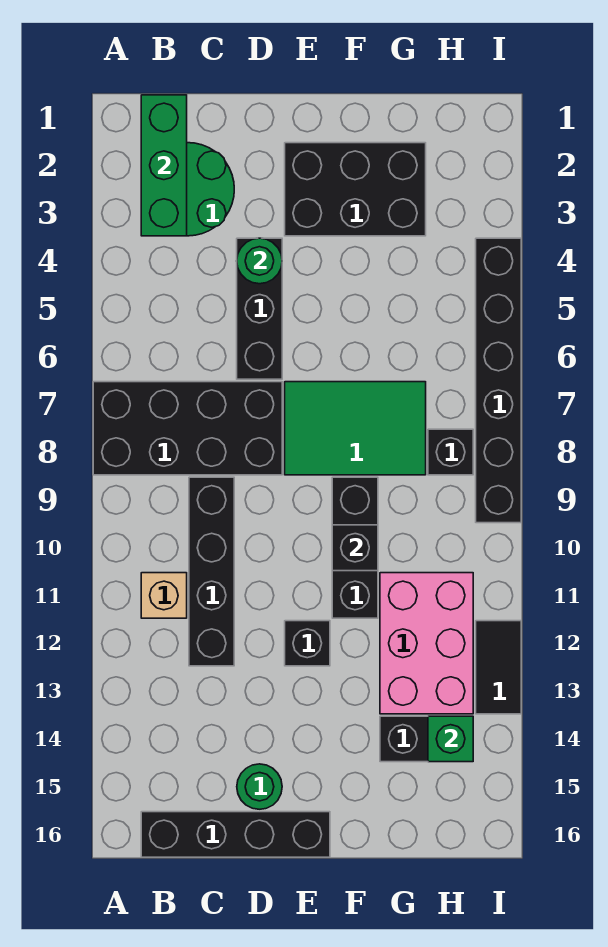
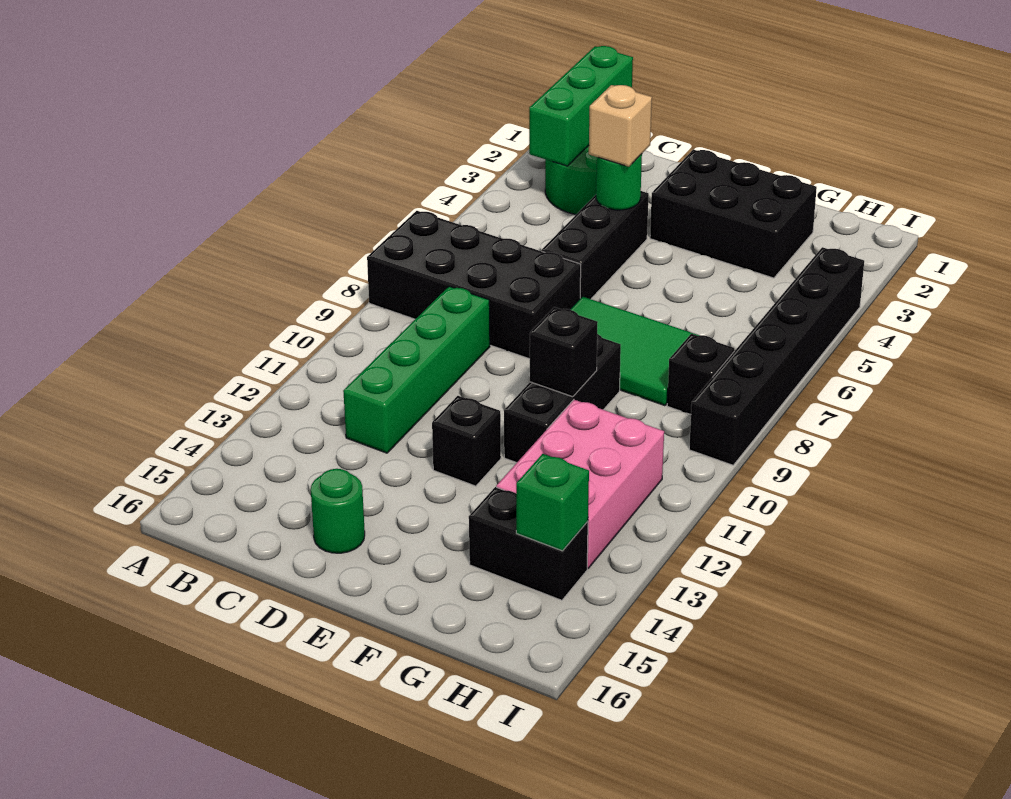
tan brick B11 level 1 -> tan brick D4 level 3
black brick B16:E16 level 1 -> none
black brick C9:C12 level 1 -> green brick C9:C12 level 1
black tile I12:I13 level 1 -> none

